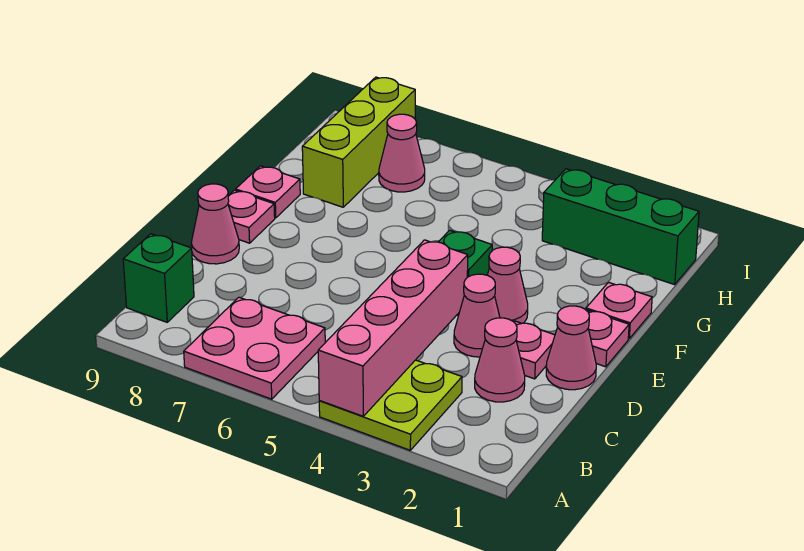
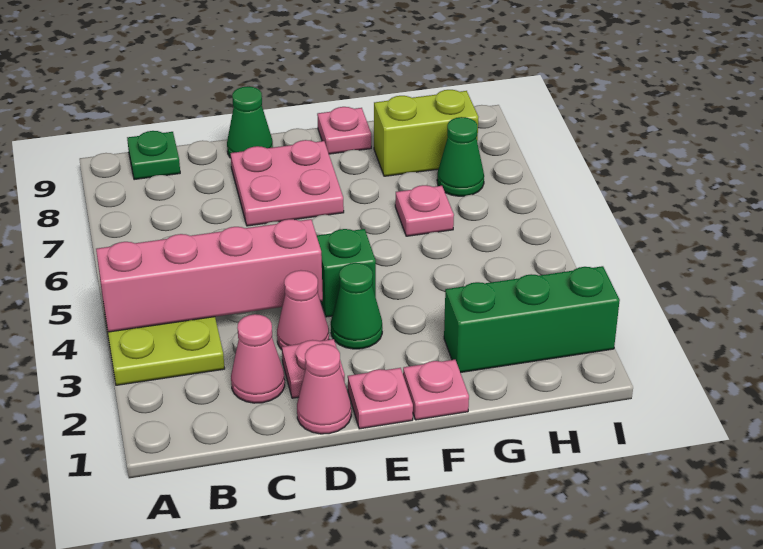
pink plate A6:B7 level 1 -> pink plate D7:E8 level 1
green brick B9 level 1 -> green plate B9 level 1
pink cone D9 level 1 -> green cone D9 level 1
pink cone E3 level 1 -> green cone E3 level 1
pink plate E9 level 1 -> pink plate G6 level 1
lime brick G8:I8 level 1 -> lime brick G8:H8 level 1
green brick H1:H3 level 1 -> green brick G2:I2 level 1
pink cone H7 level 1 -> green cone H7 level 1

